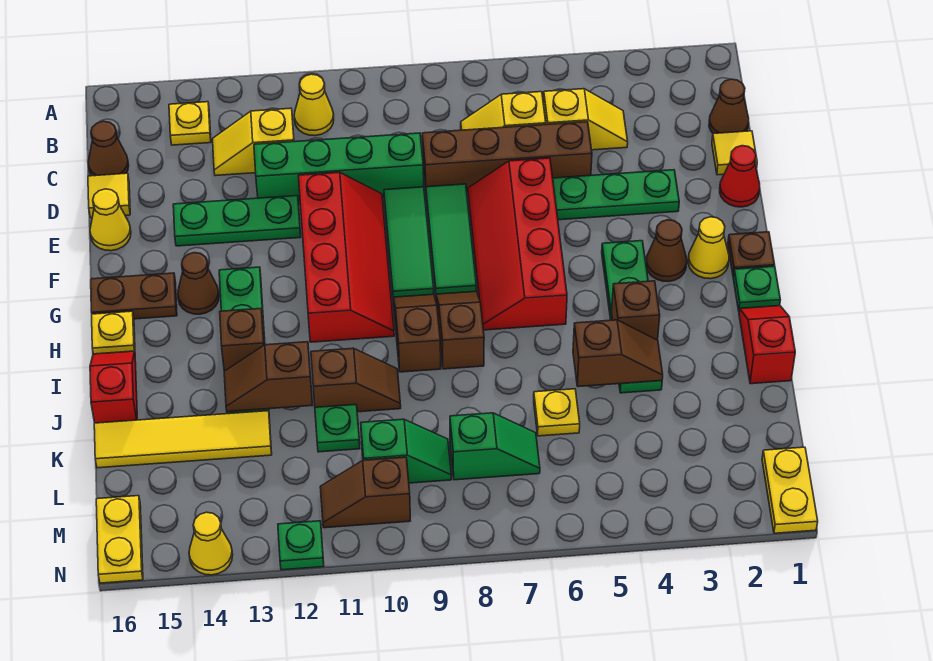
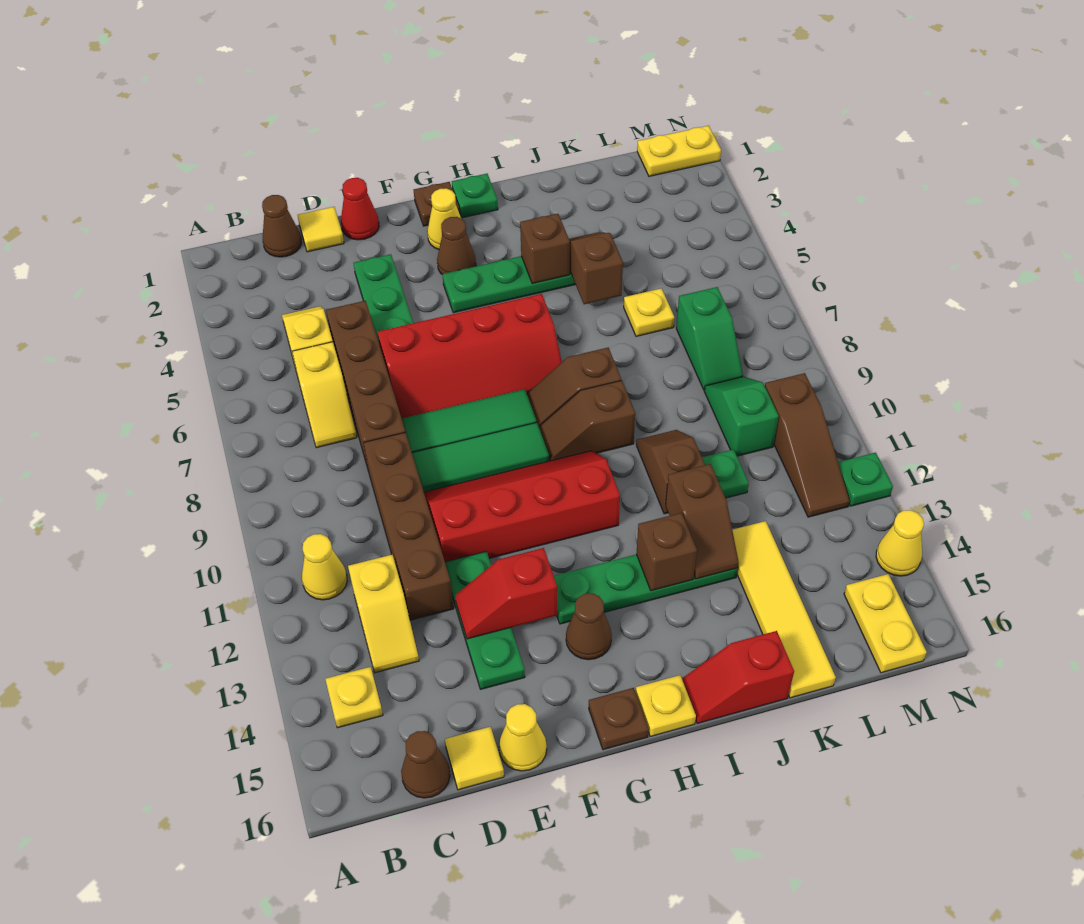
green brick D9:D12 level 1 -> brown brick D9:D12 level 1
brown plate G15:G16 level 1 -> brown plate G16 level 1
red slope I1:J1 level 1 top J -> red slope E13:F13 level 2 top F
green slope L7:L8 level 1 top 8 -> green slope L7:L8 level 1 top 7
brown slope M10:M11 level 1 top 10 -> brown slope M10:M12 level 1 top 10
yellow plate M16:N16 level 1 -> yellow plate M15:M16 level 1

